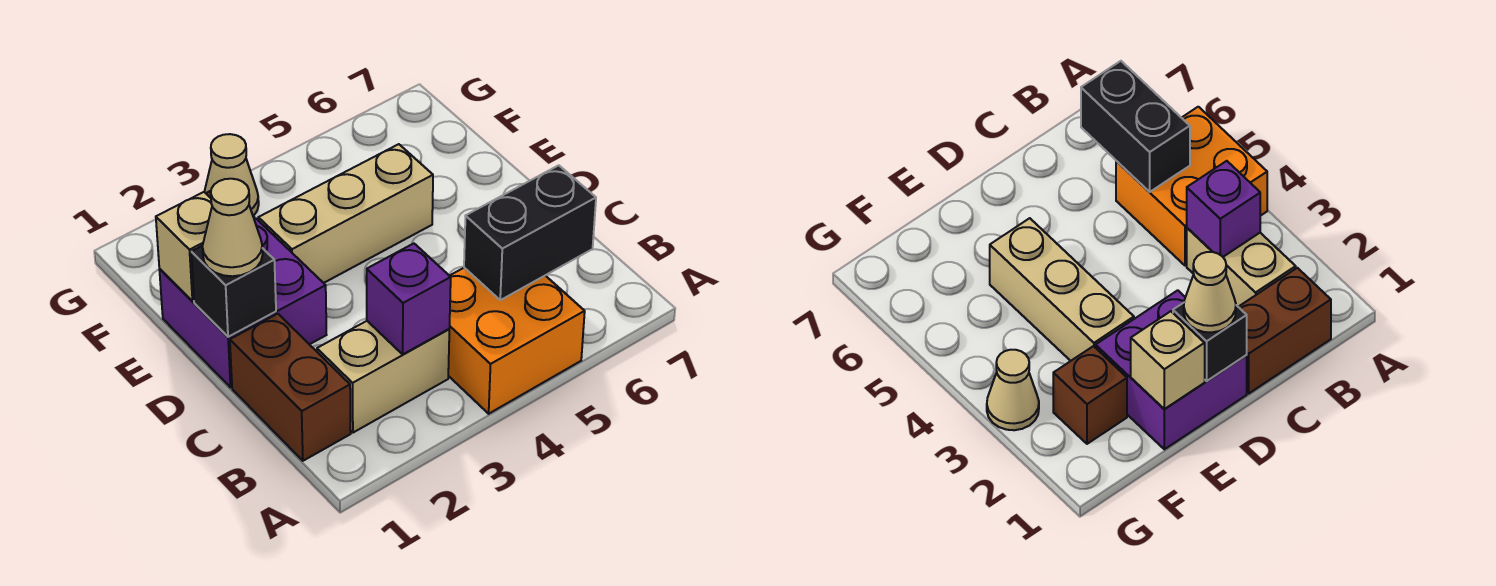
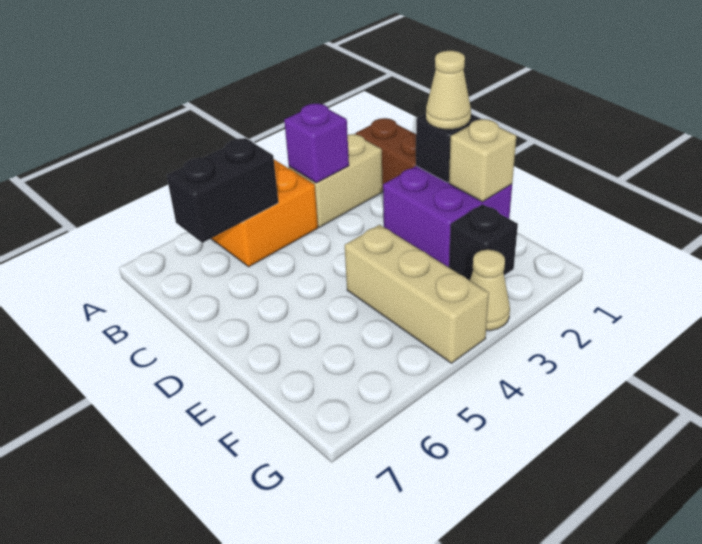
tan brick E3:E5 level 1 -> tan brick E4:G4 level 1
brown brick F2 level 1 -> black brick F2 level 1

